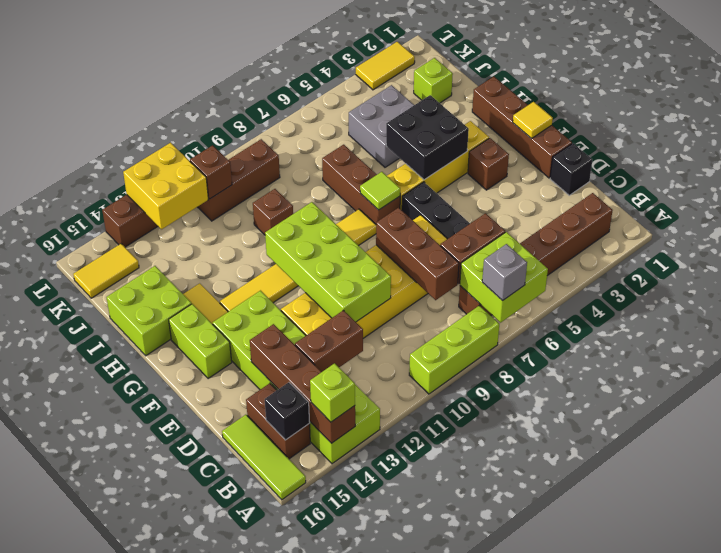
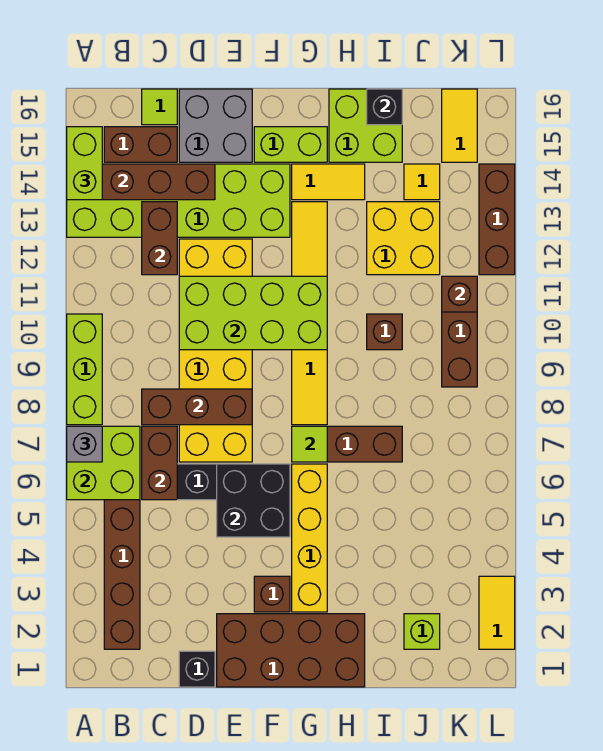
lime brick A14 level 3 -> lime brick A14:A15 level 3
lime tile A16:C16 level 1 -> lime tile C16 level 1
black brick B15 level 2 -> black brick I16 level 2
brown brick E1:H1 level 1 -> brown brick E1:H2 level 1
yellow tile F1 level 2 -> yellow tile J14 level 1
black brick G4:H5 level 2 -> black brick E5:F6 level 2
grey brick I4:J5 level 1 -> grey brick D15:E16 level 1
yellow brick K12:L13 level 2 -> yellow brick I12:J13 level 1

